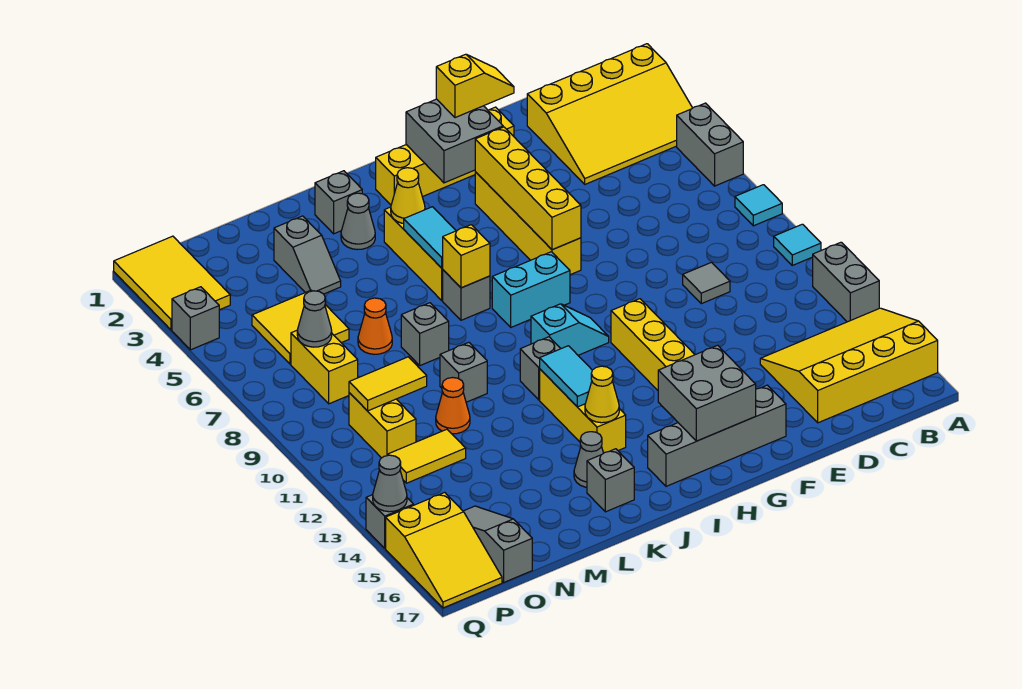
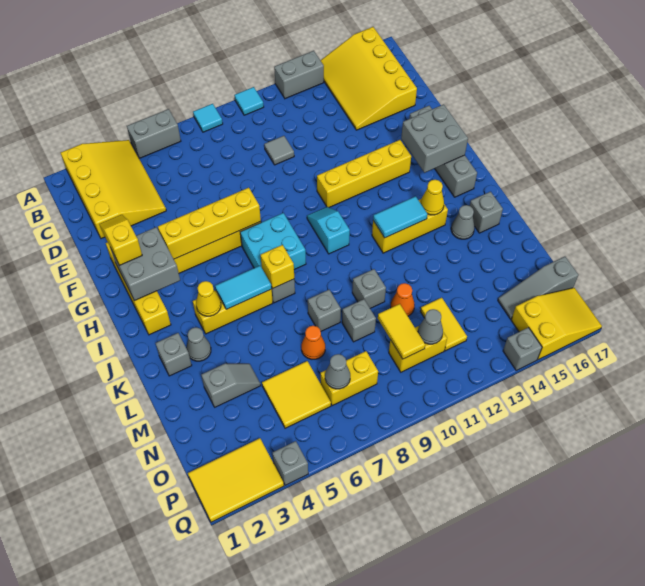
cyan brick H8:I8 level 1 -> cyan brick H7:I8 level 1
grey brick J11 level 1 -> grey brick M9 level 1
grey cone Q14 level 2 -> grey cone O11 level 2

